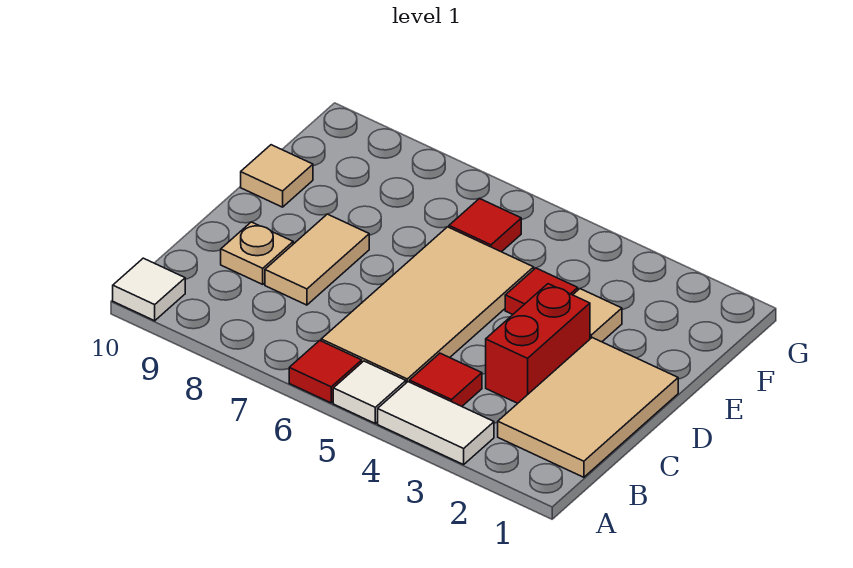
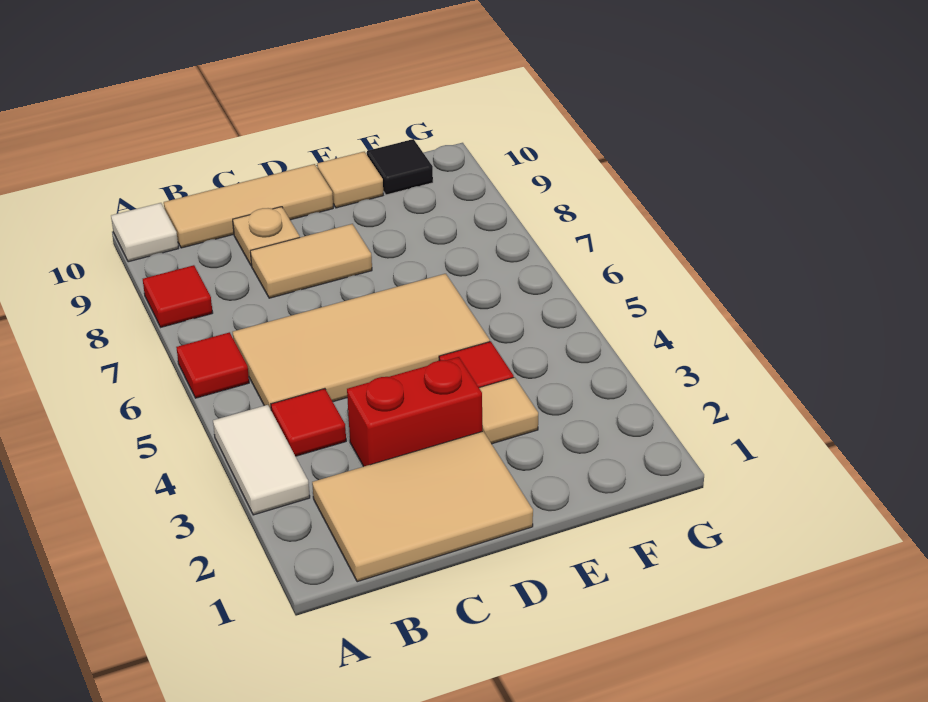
white tile A5 level 1 -> none
none -> tan tile B10:D10 level 1
red tile F6 level 1 -> red tile A8 level 1
none -> black tile F10 level 1

